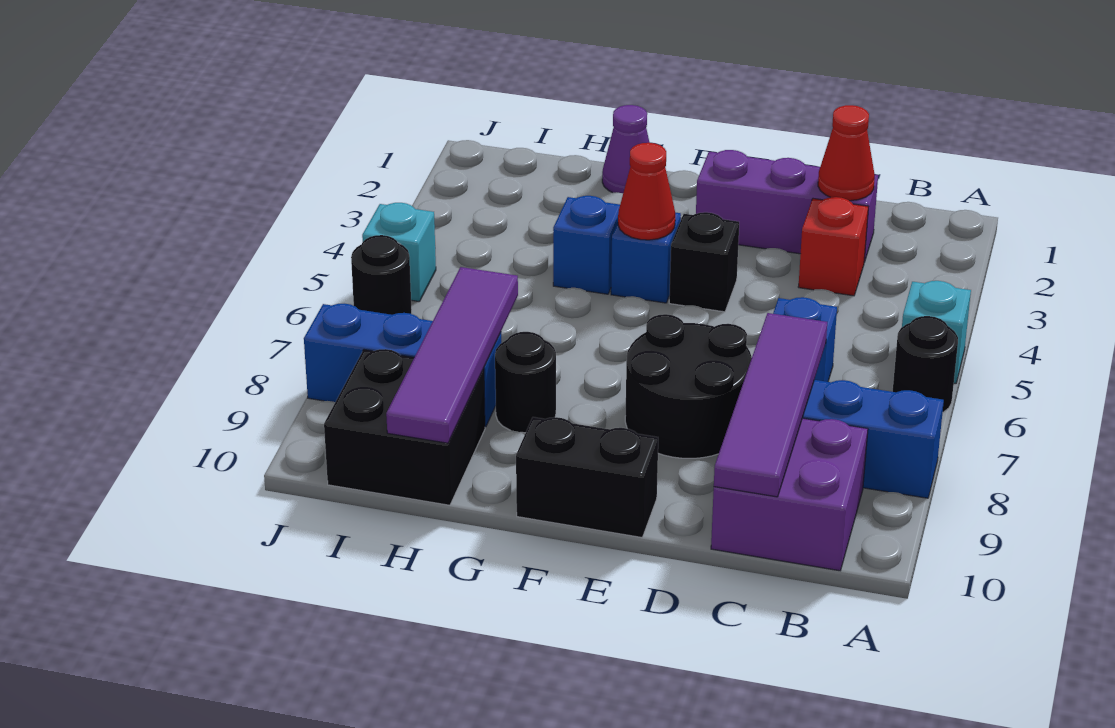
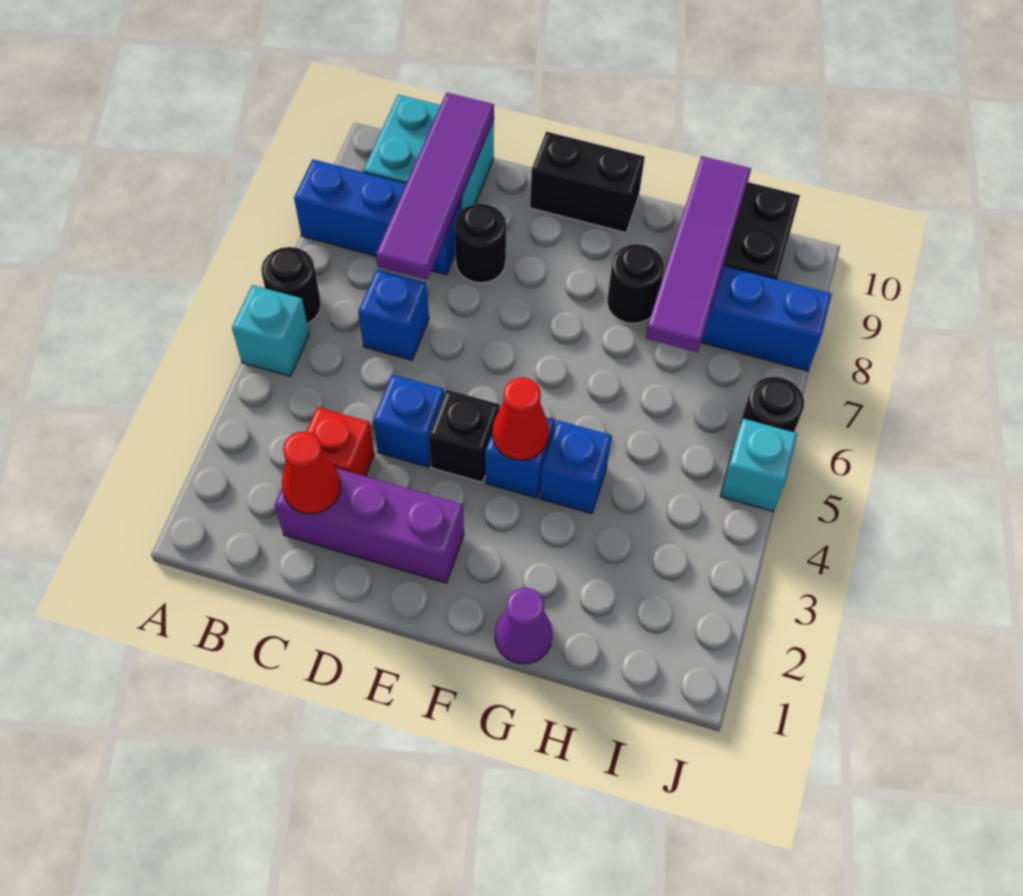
purple brick B9:C10 level 1 -> cyan brick B9:C10 level 1
none -> blue brick D4 level 1
black round brick D7:E8 level 1 -> black round brick D8 level 1

